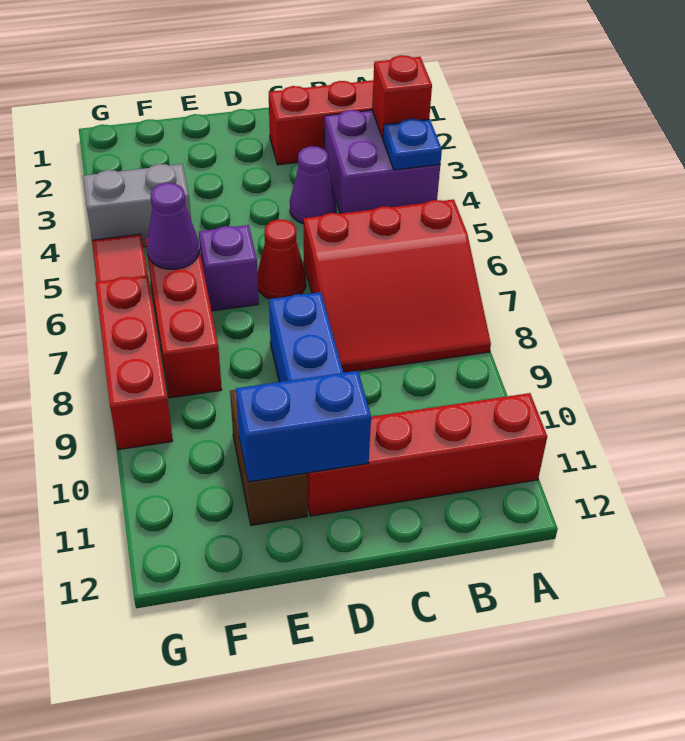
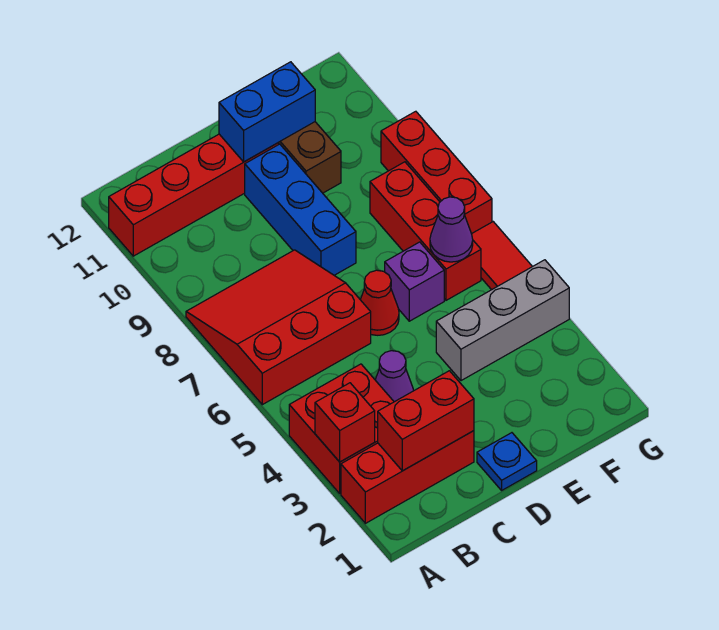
purple brick A3:B4 level 1 -> red brick A3:B4 level 1
blue plate A4 level 2 -> blue plate D1 level 1
none -> red brick B2:C2 level 2
grey brick F4:G4 level 1 -> grey brick E4:G4 level 1

